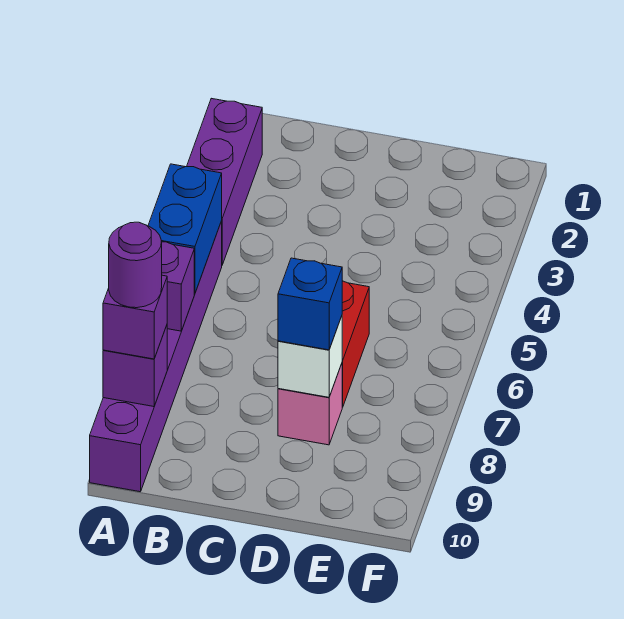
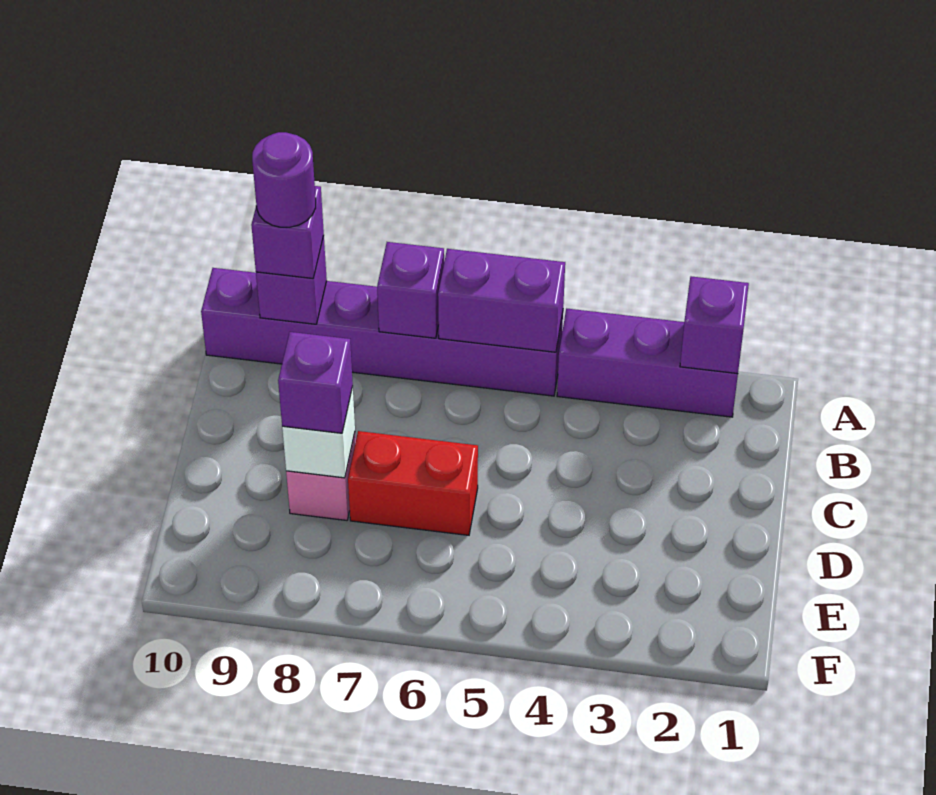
none -> purple brick A2 level 2
blue brick A5:A6 level 2 -> purple brick A5:A6 level 2
blue brick D8 level 3 -> purple brick D8 level 3

